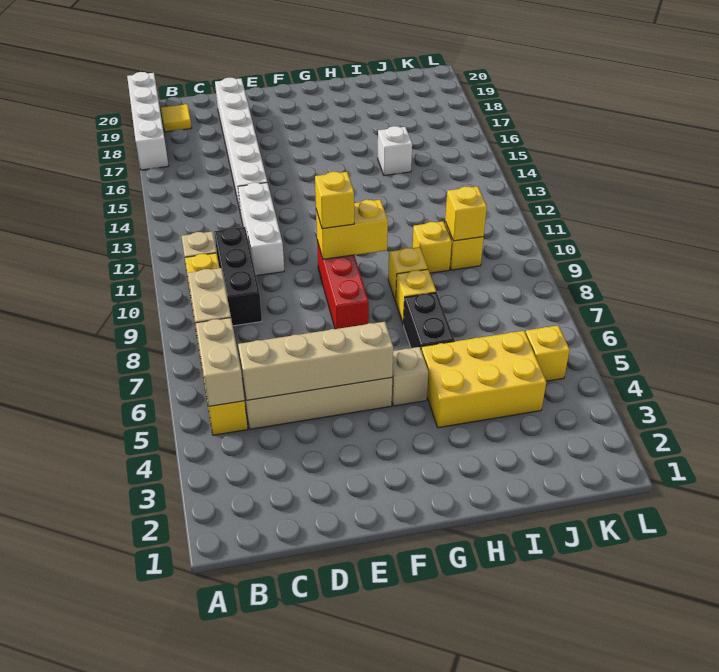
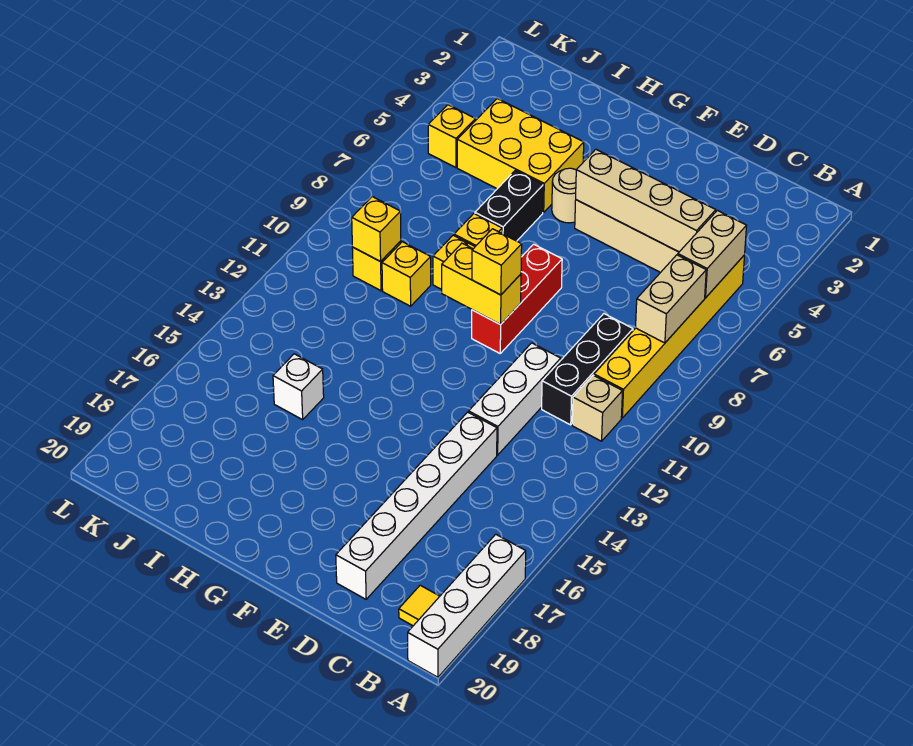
tan brick G5 level 1 -> tan round brick G5 level 1

